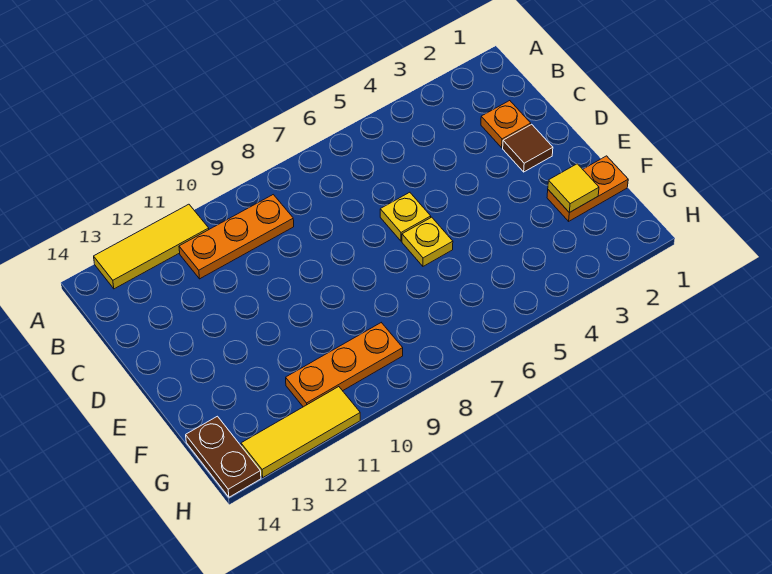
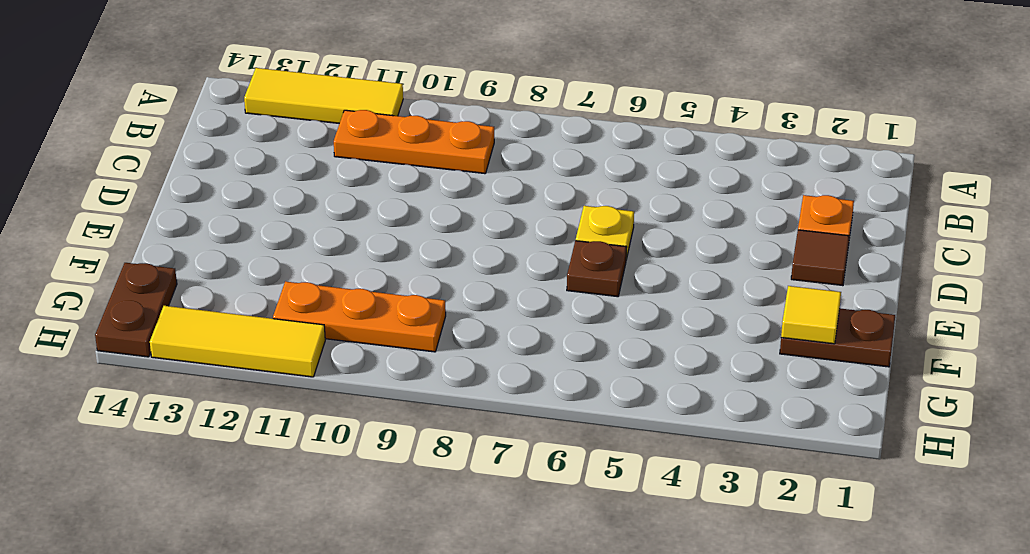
yellow plate E6 level 1 -> brown plate E6 level 1
orange plate F1:F2 level 1 -> brown plate F1:F2 level 1

